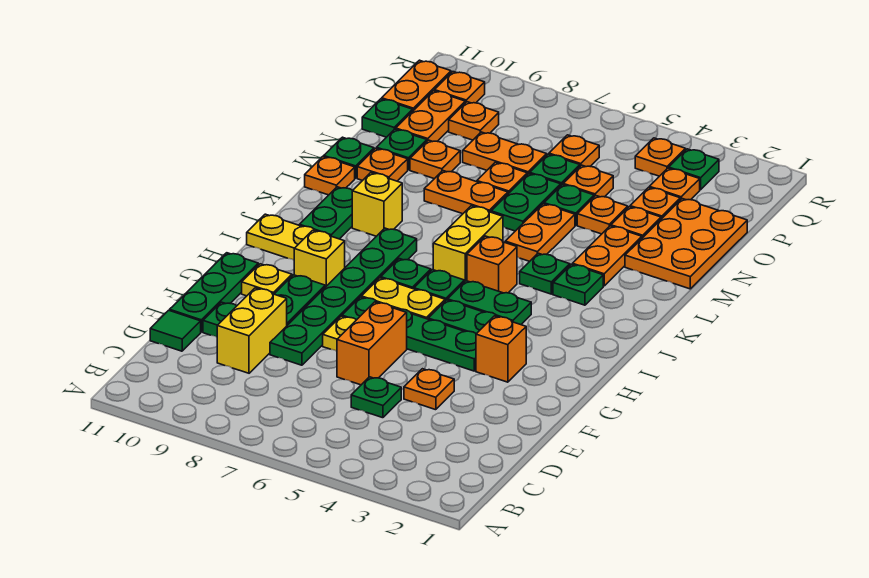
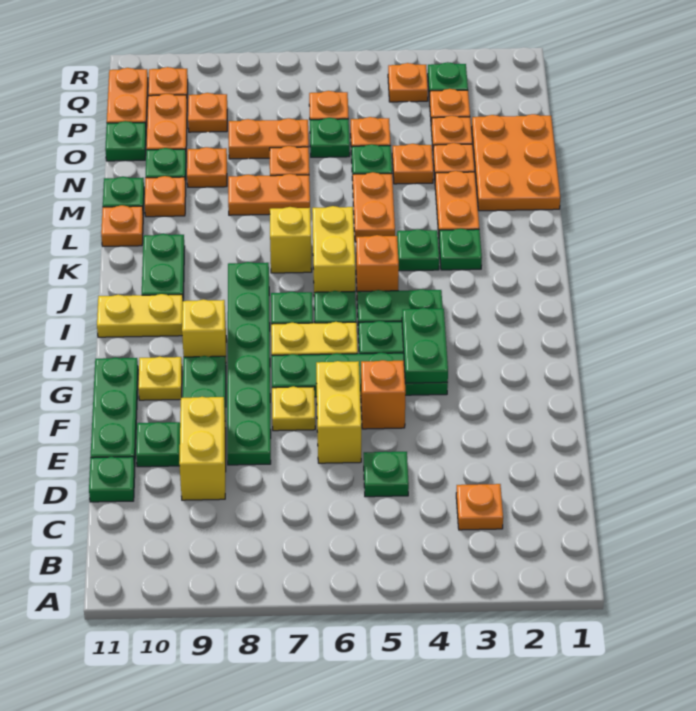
green tile D11 level 1 -> green plate D11 level 1
orange plate E4 level 1 -> orange plate C3 level 1
orange brick E6:F6 level 1 -> yellow brick E6:F6 level 1
orange brick G3 level 1 -> orange brick F5 level 1
yellow brick K9 level 1 -> yellow brick K7 level 1
green plate M6:N6 level 1 -> green plate G4:H4 level 2

